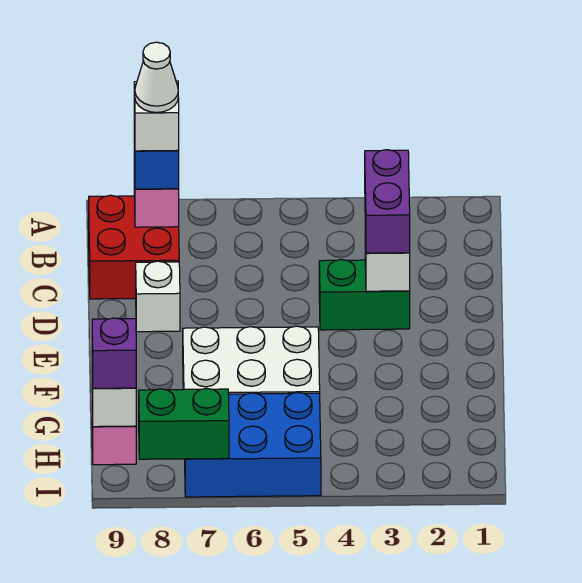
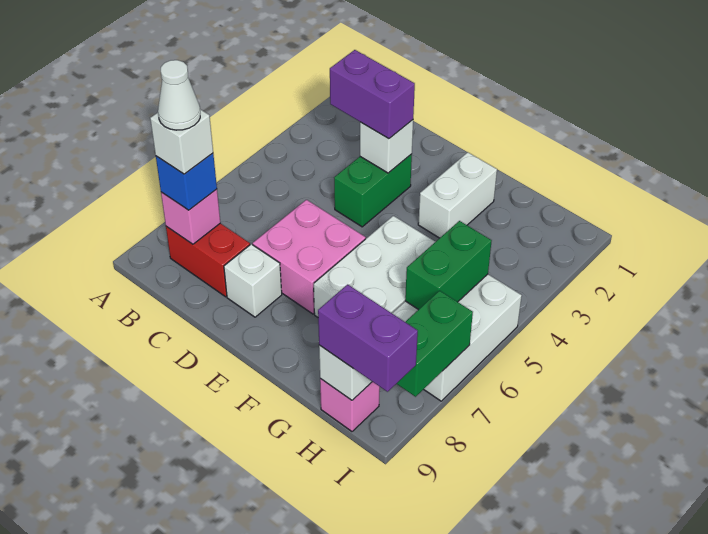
red brick B8:C9 level 1 -> red brick B8:C8 level 1
none -> pink brick D6:E7 level 1
none -> white brick F2:F3 level 1
blue brick H5:I7 level 1 -> white brick H5:I7 level 1
none -> green brick H5:H6 level 2
purple brick H9 level 3 -> purple brick H9:I9 level 3

